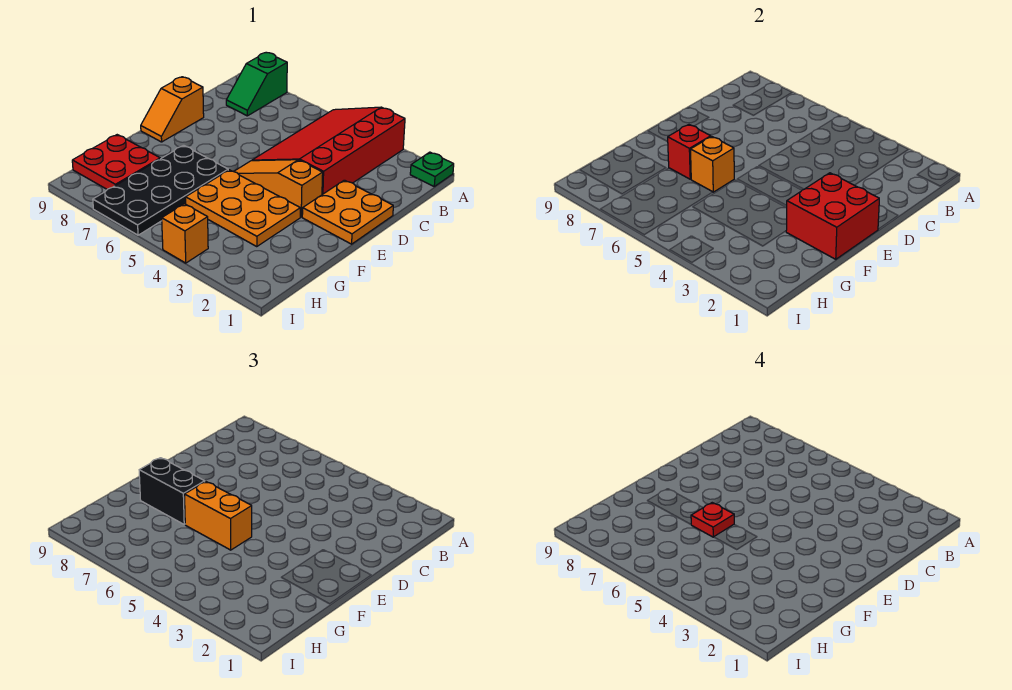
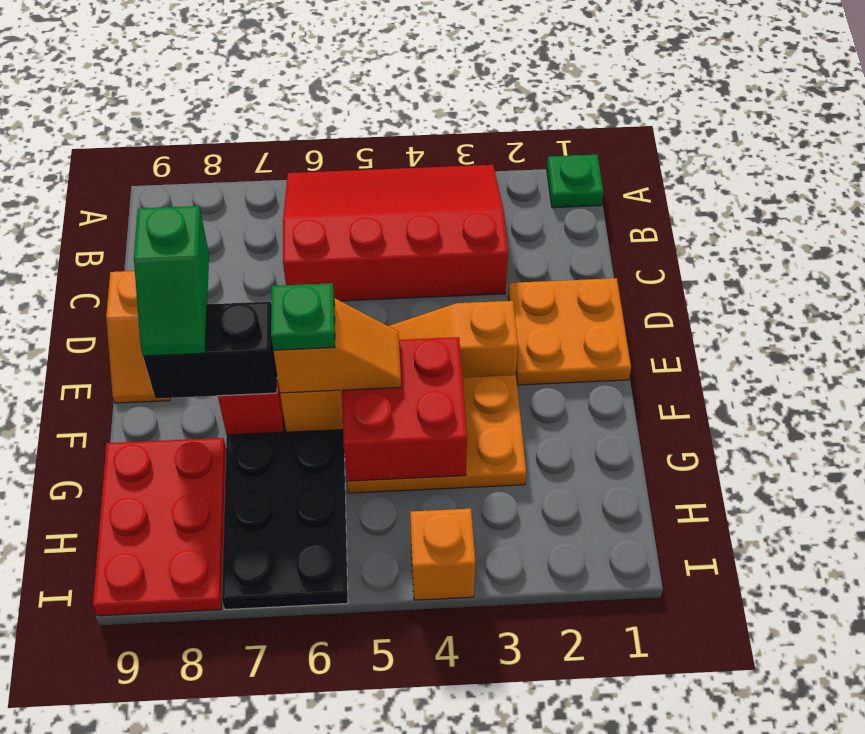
red slope A3:D5 level 1 top 3 -> red slope A3:C6 level 1 top C
green slope A8:B8 level 1 top A -> green slope E8:F8 level 4 top E
red brick E1:F2 level 2 -> red brick F4:G5 level 2
orange brick F5:F6 level 3 -> orange slope F5:F6 level 3 top 6
red plate F6 level 4 -> green plate F6 level 4
red plate G8:H9 level 1 -> red plate G8:I9 level 1

